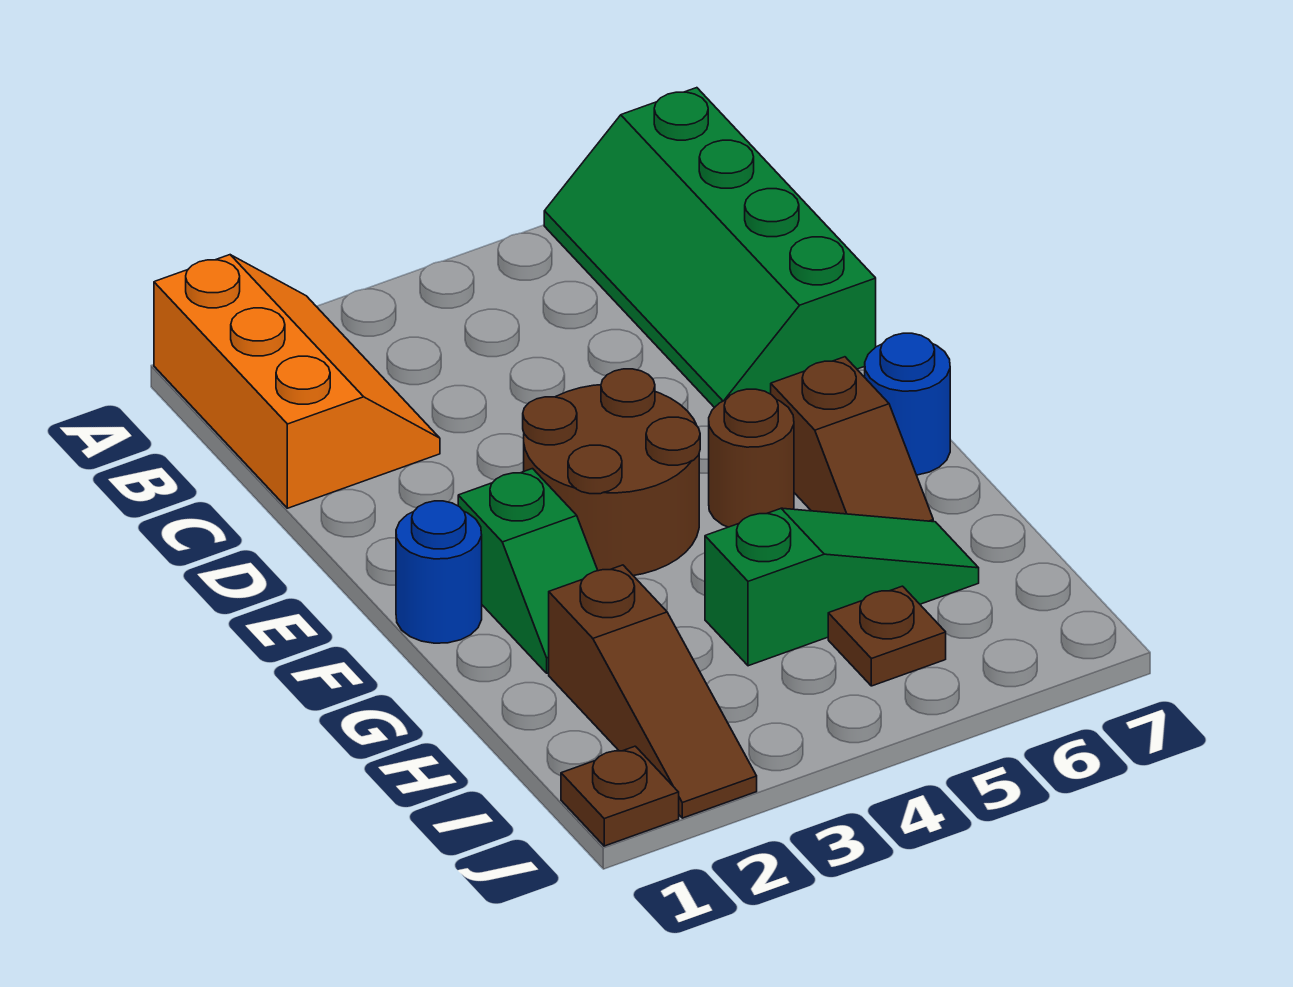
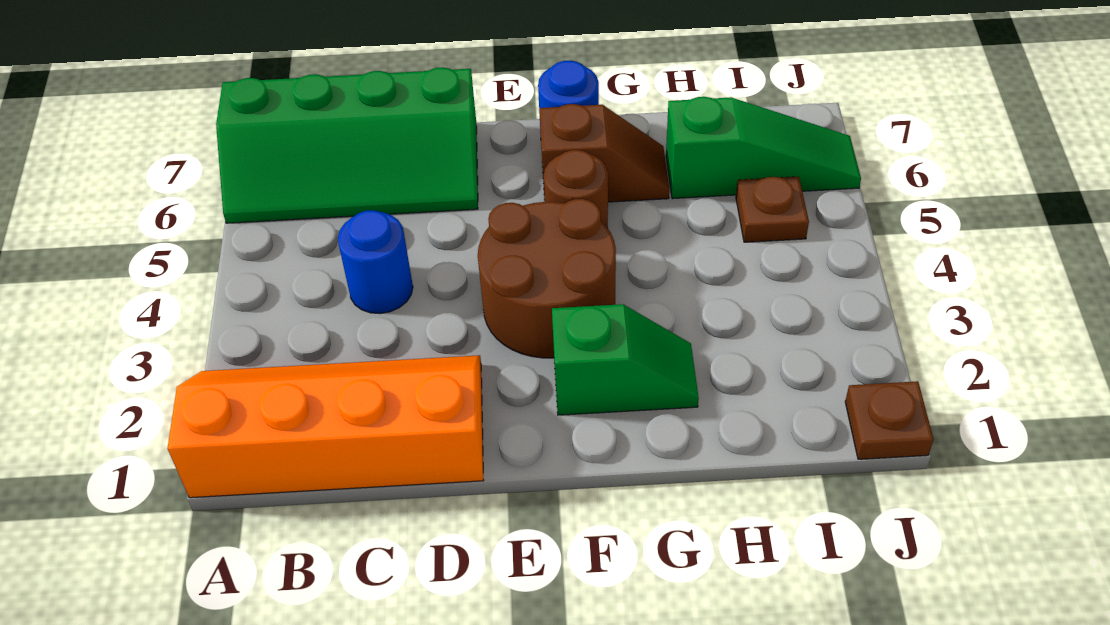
orange slope A1:C2 level 1 top 1 -> orange slope A1:D2 level 1 top 1
blue round brick F1 level 1 -> blue round brick C4 level 1
brown slope H2:J2 level 1 top H -> none
green slope H4:H6 level 1 top 4 -> green slope H6:J6 level 1 top H

